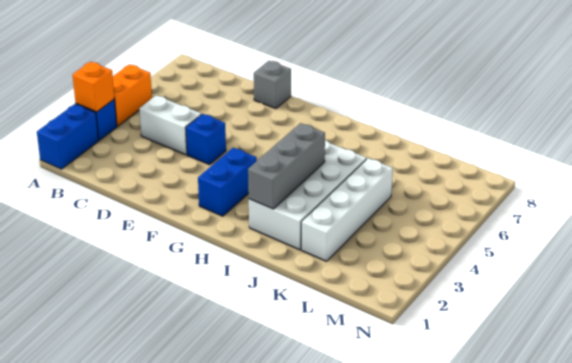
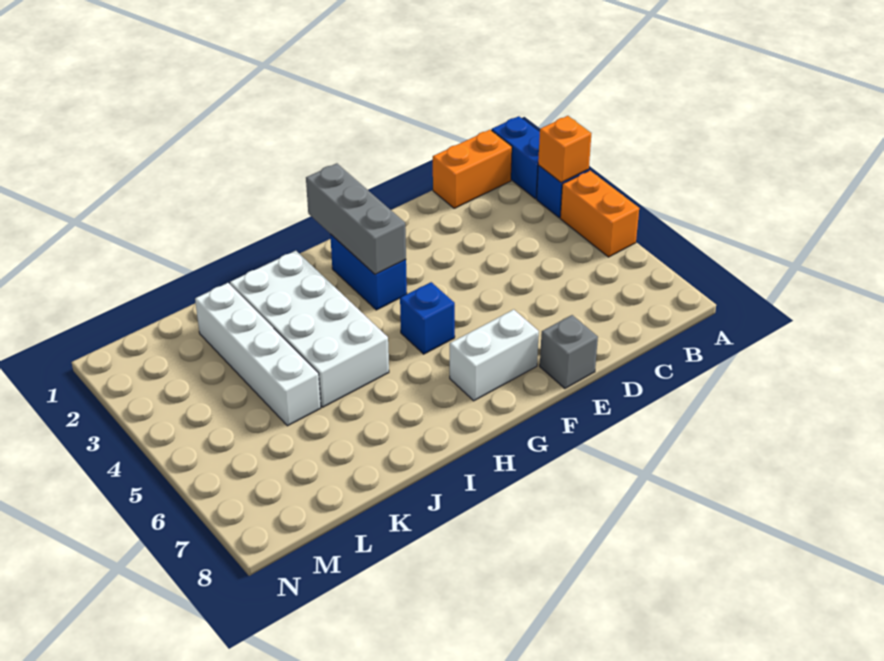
none -> orange brick B1:C1 level 1
white brick C4:D4 level 1 -> white brick F7:G7 level 1
blue brick E4 level 1 -> blue brick G5 level 1
grey brick I2:I4 level 2 -> grey brick G1:G3 level 2

